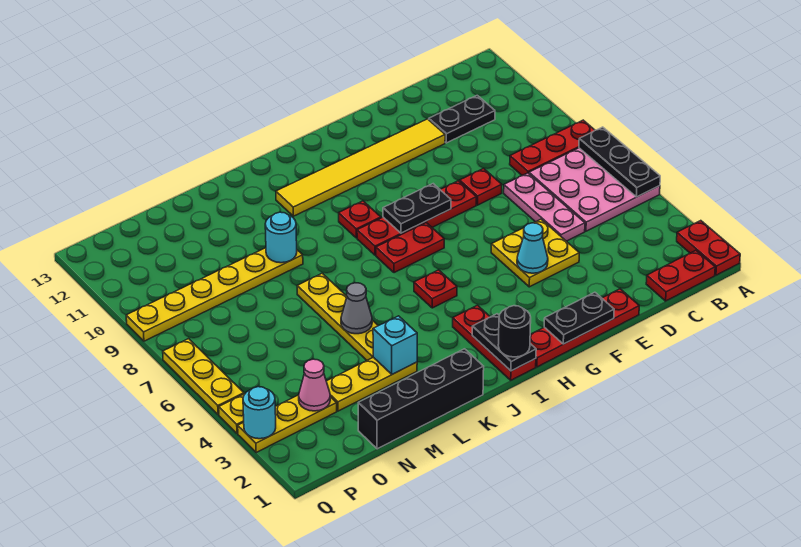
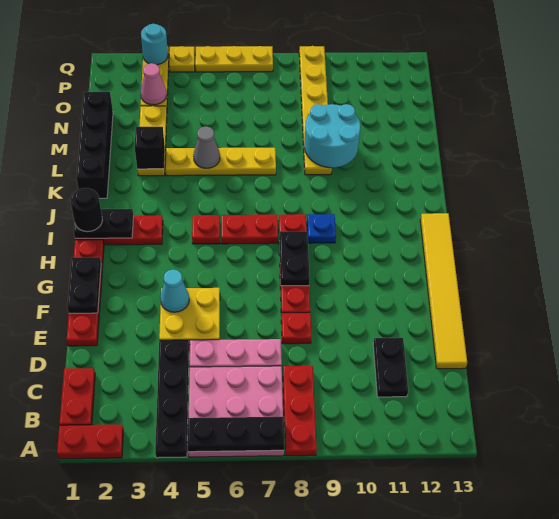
none -> black plate A4:D4 level 1
yellow tile E11:J11 level 1 -> yellow tile D13:I13 level 1
red plate H7:I7 level 1 -> red plate I6:I7 level 1
red plate I9 level 1 -> blue plate I9 level 1
cyan brick L3 level 2 -> black brick L3 level 2
cyan round brick L9 level 2 -> cyan round brick L9:M10 level 2

